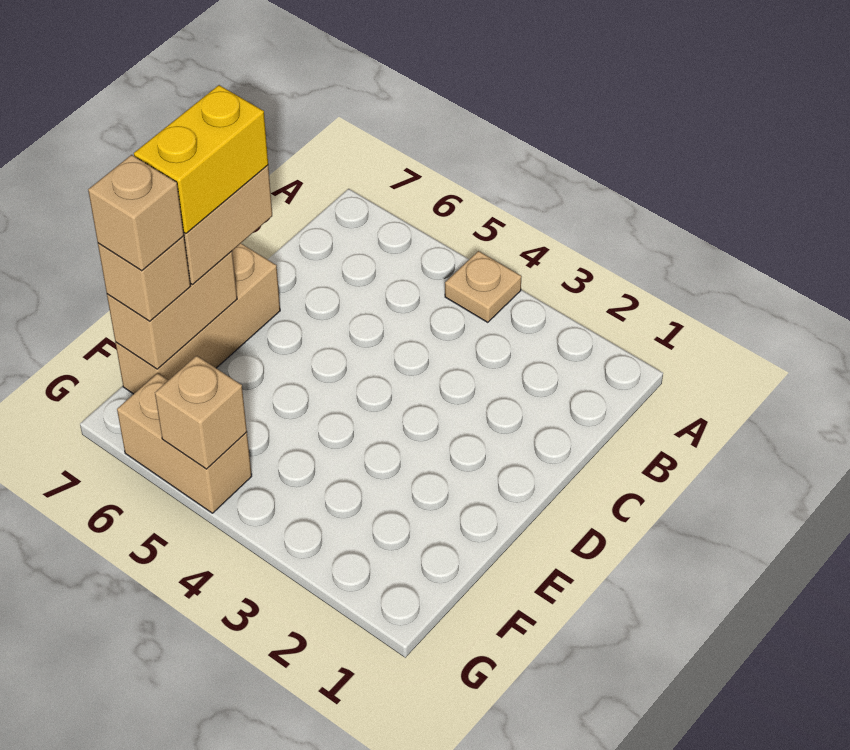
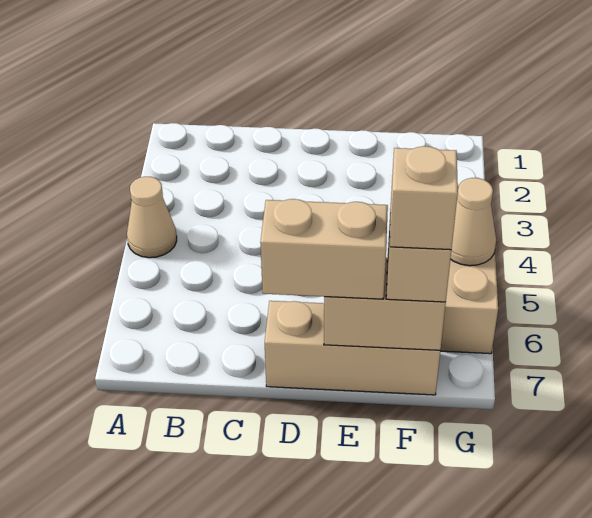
tan plate A4 level 1 -> tan cone A4 level 1
yellow brick D7:E7 level 4 -> none
tan brick G5 level 2 -> tan cone G5 level 2

